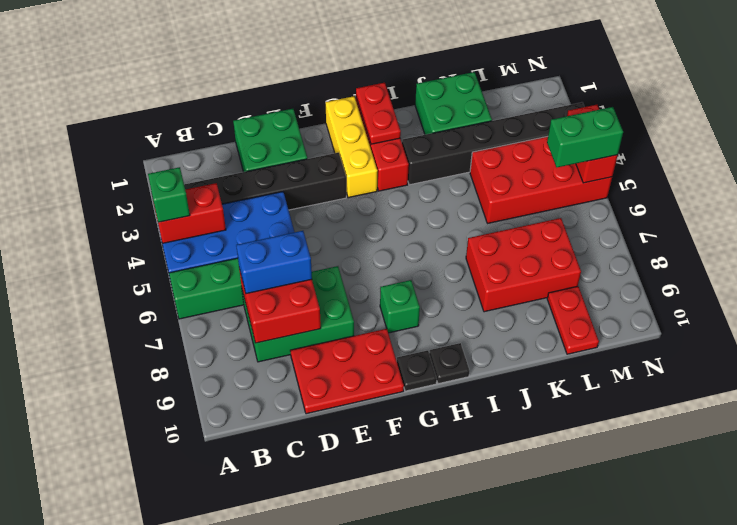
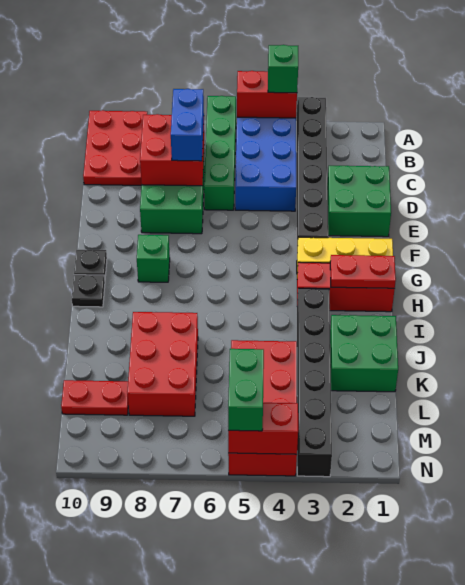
red brick A4:B4 level 2 -> red brick A4:A5 level 2
red plate D9:F10 level 1 -> red plate A9:C10 level 1

